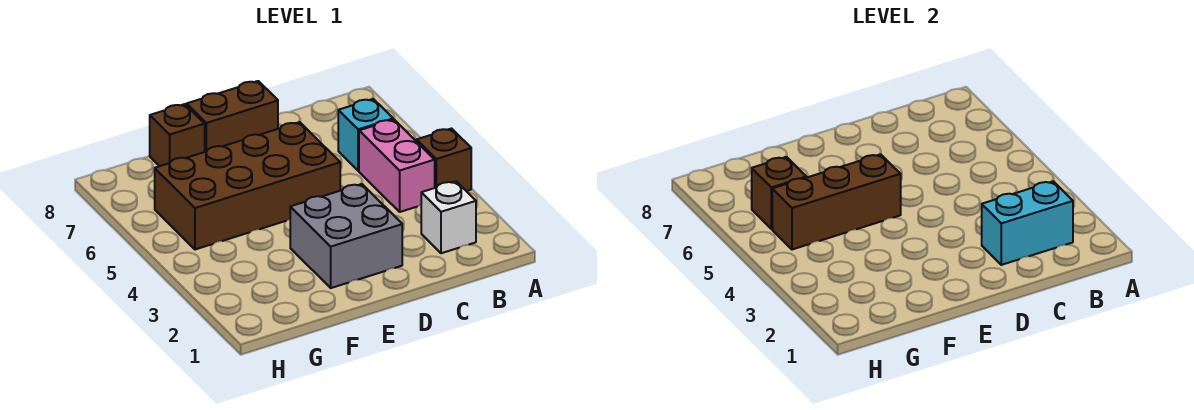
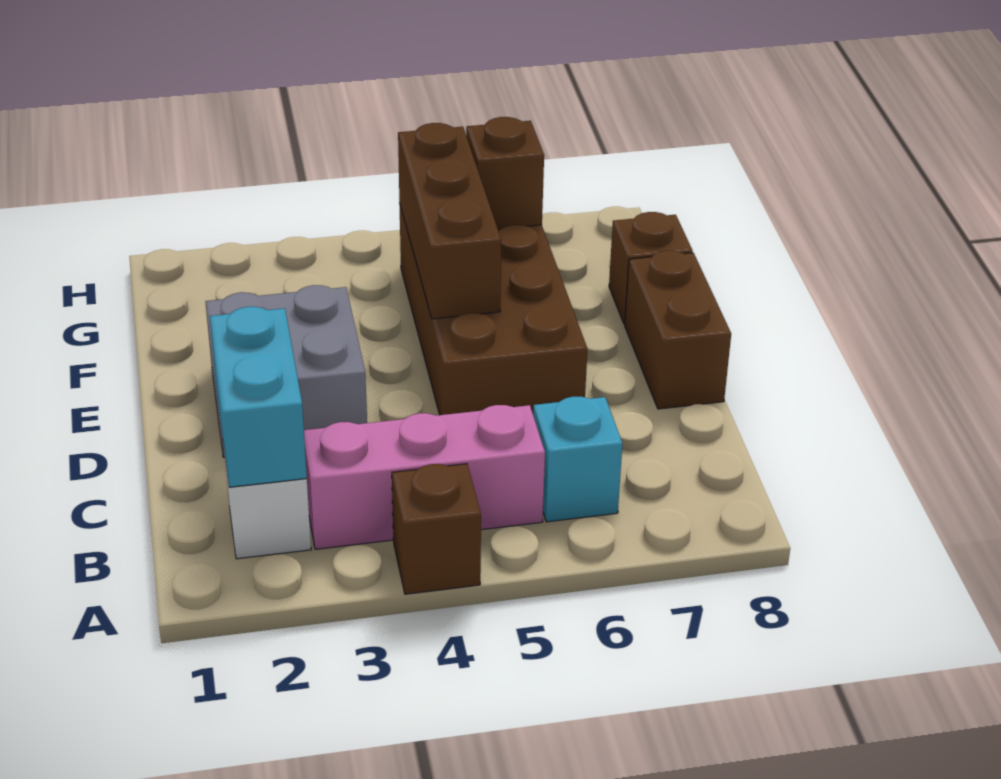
pink brick B4:B5 level 1 -> pink brick B3:B5 level 1

